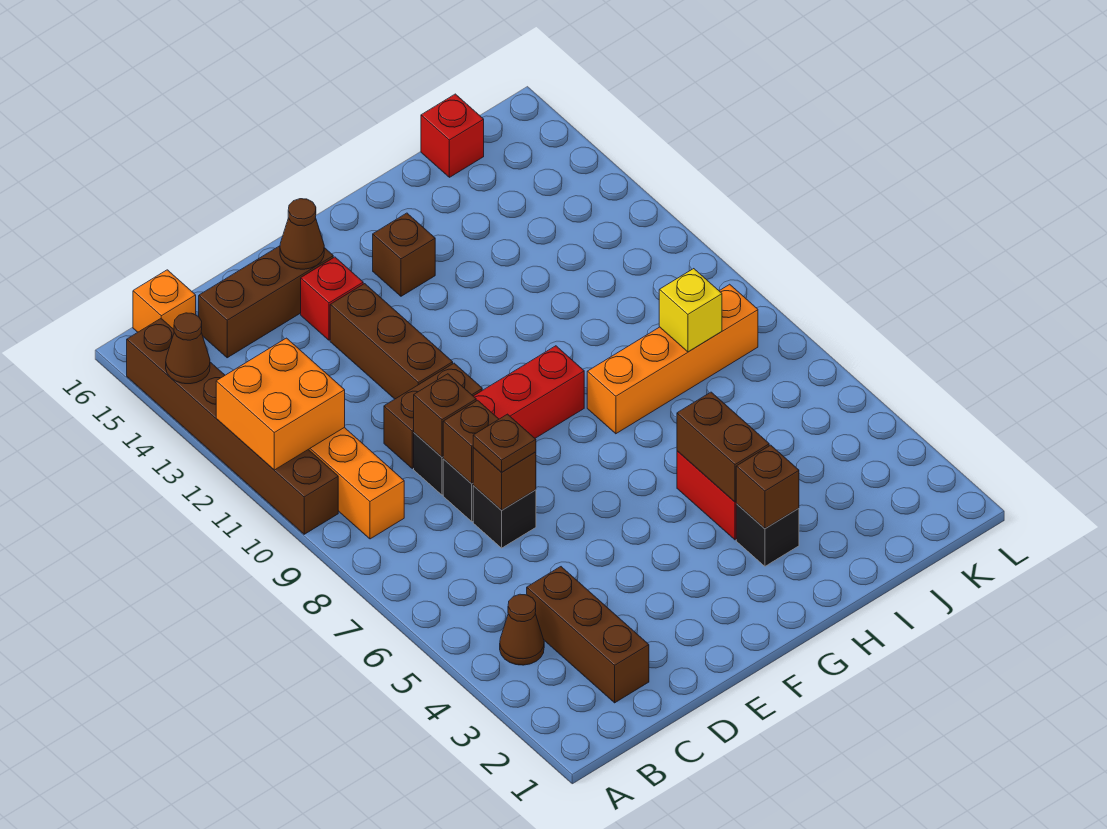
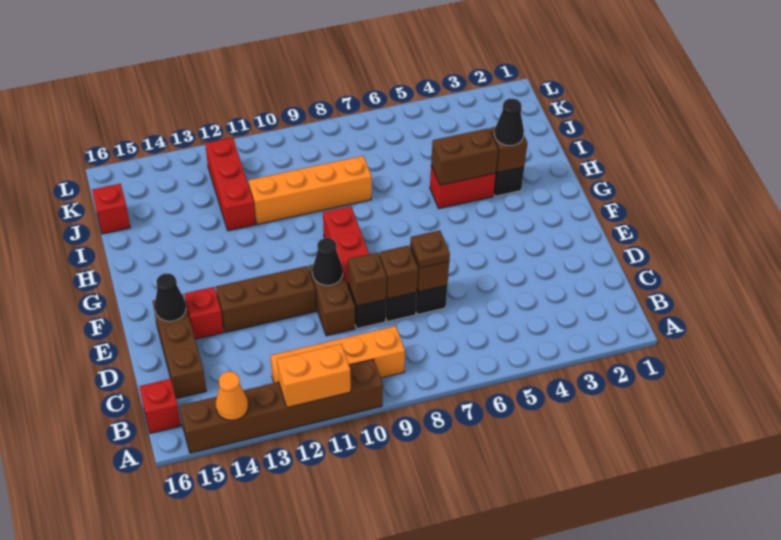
orange brick A11:B12 level 2 -> orange brick A11:A12 level 2
brown cone A14 level 2 -> orange cone A14 level 2
brown cone B4 level 1 -> none
orange brick B16 level 1 -> red brick B16 level 1
brown brick C2:C4 level 1 -> none
none -> black cone E10 level 2
brown cone E15 level 2 -> black cone E15 level 2
brown brick G14 level 1 -> none
none -> black cone H3 level 3
orange brick H8:K8 level 1 -> orange brick I8:I11 level 1
none -> red brick I12:K12 level 1
yellow brick J8 level 2 -> none

